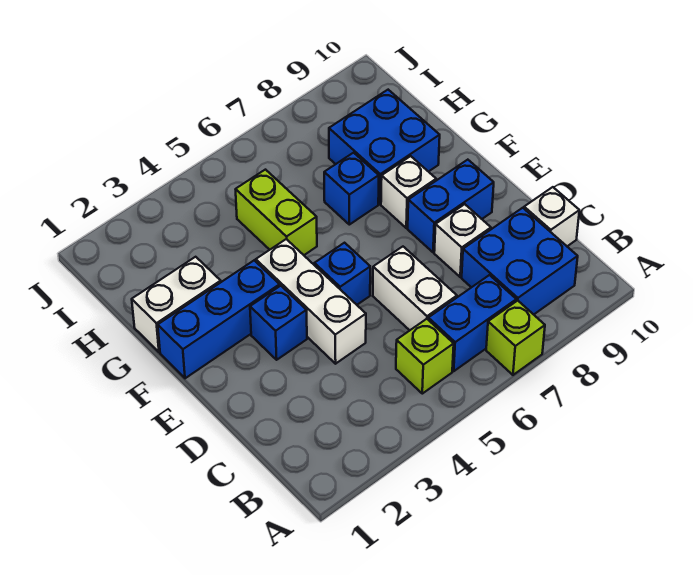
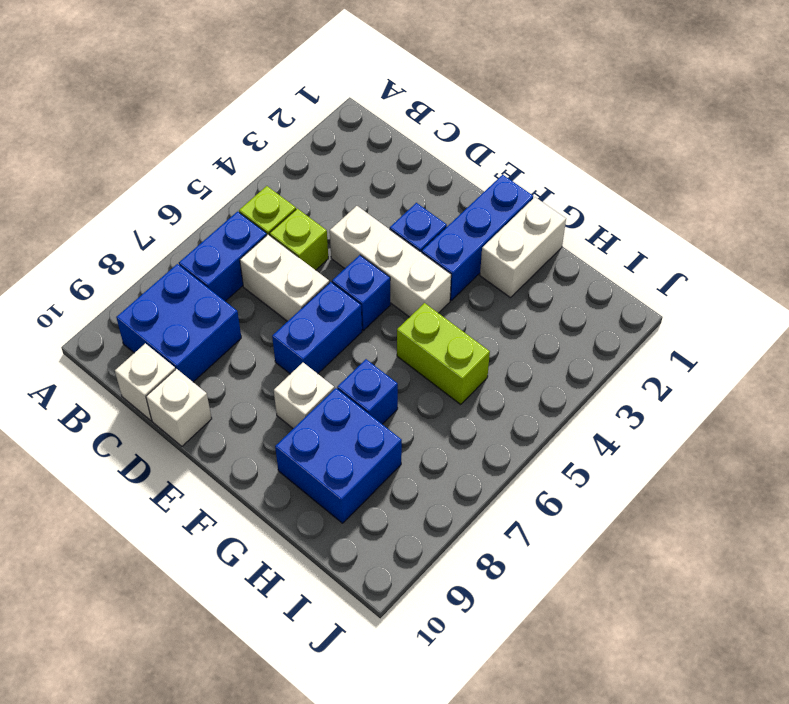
lime brick A7 level 1 -> lime brick C5 level 1
white brick D8 level 1 -> white brick D10 level 1
blue brick E8:E9 level 1 -> blue brick E6:E7 level 1

